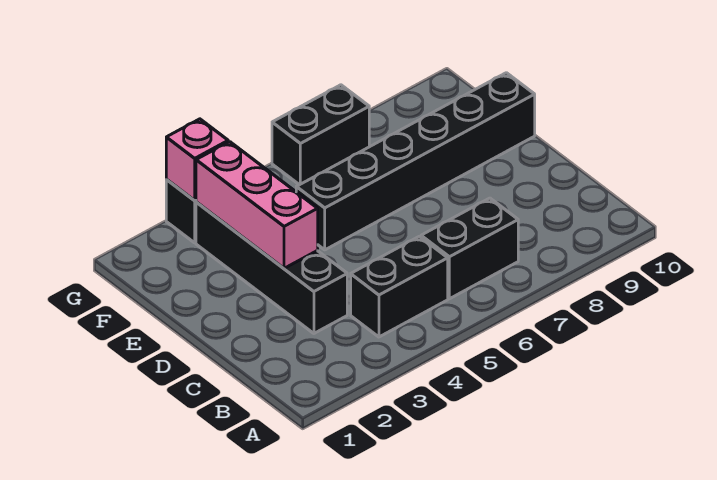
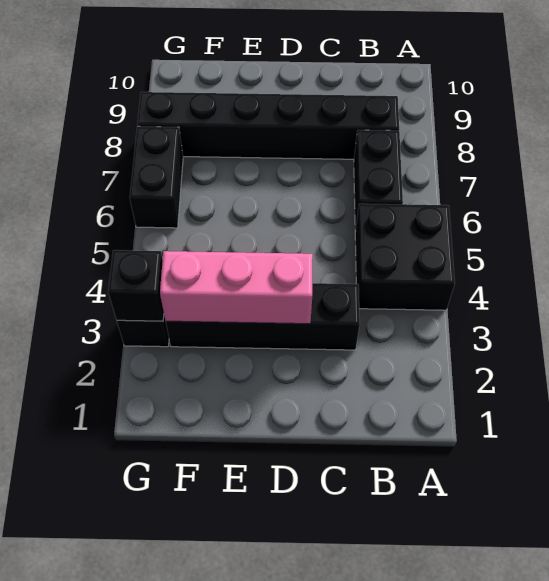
black brick B4:B5 level 1 -> black brick A4:B5 level 1
black brick E5:E10 level 1 -> black brick B8:G8 level 1
pink brick G3 level 2 -> black brick G3 level 2

